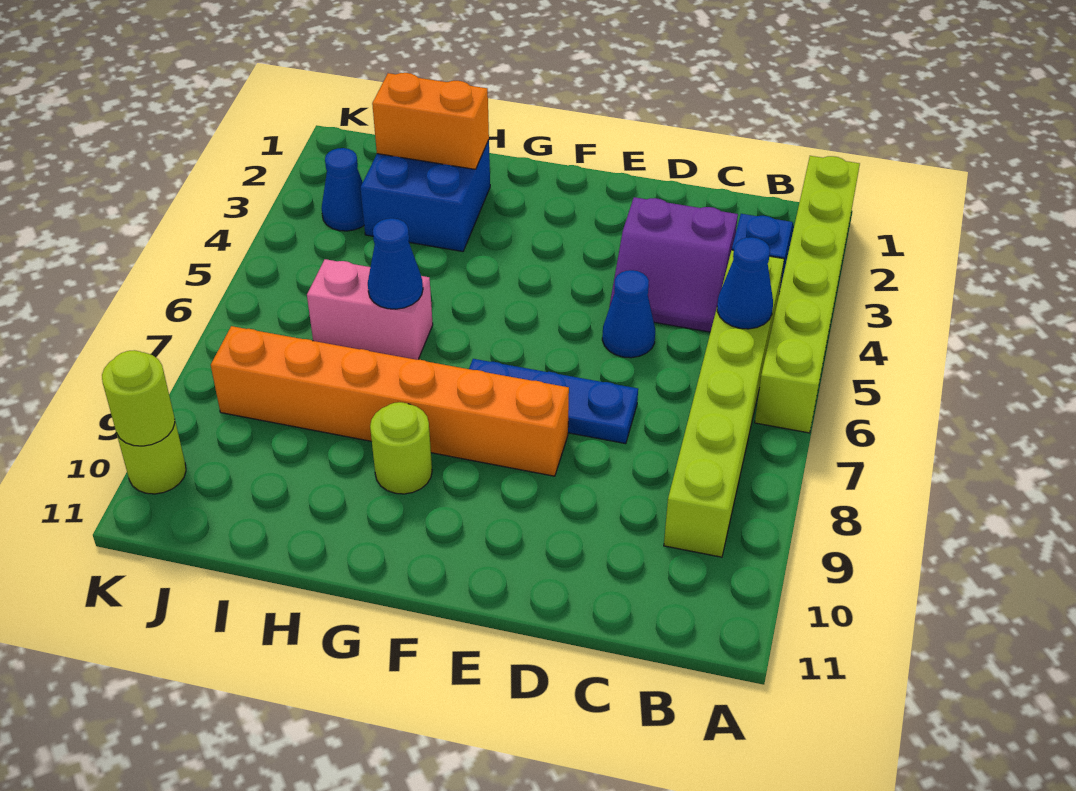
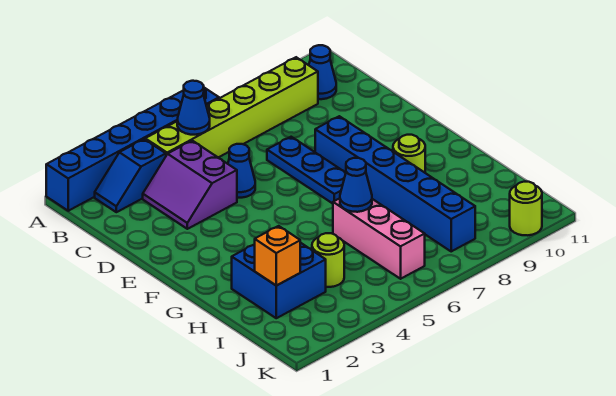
lime brick A1:A6 level 1 -> blue brick A1:A6 level 1
purple slope C3:D4 level 1 top 3 -> purple slope C3:D4 level 1 top 4
orange brick E8:J8 level 1 -> blue brick E8:J8 level 1
orange brick H2:I2 level 2 -> orange brick I2 level 2
pink brick H6:I6 level 1 -> pink brick H6:J6 level 1
blue cone J3 level 1 -> blue cone B10 level 1
lime round brick K10 level 2 -> lime round brick I4 level 1

